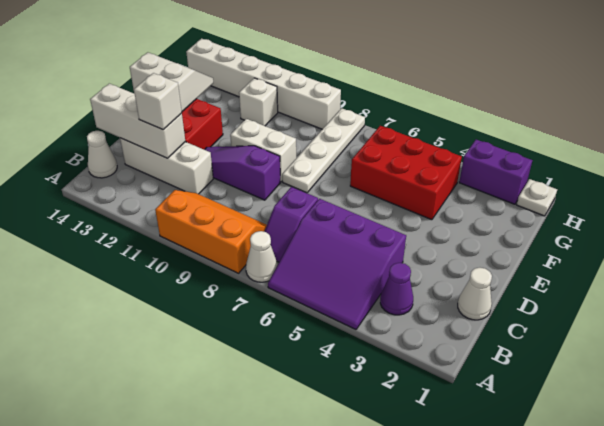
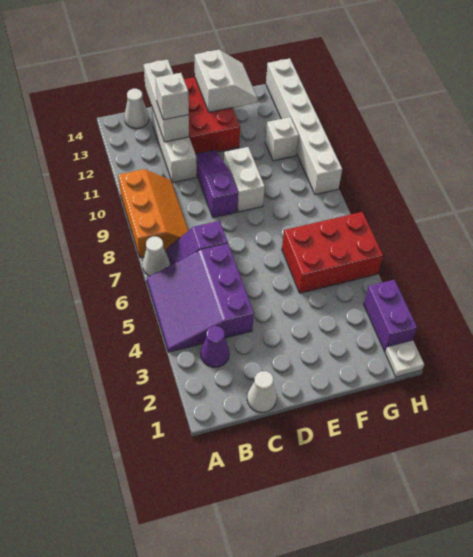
white plate E8:H8 level 1 -> none
red brick F4:G6 level 1 -> red brick F5:H6 level 1

